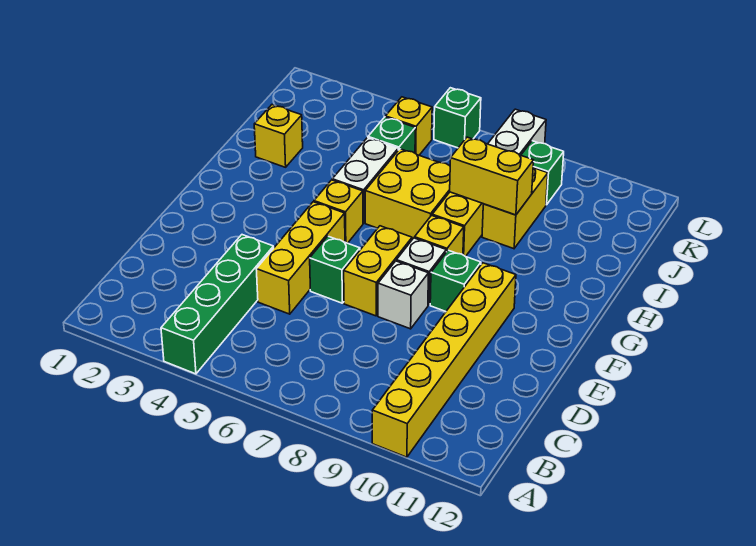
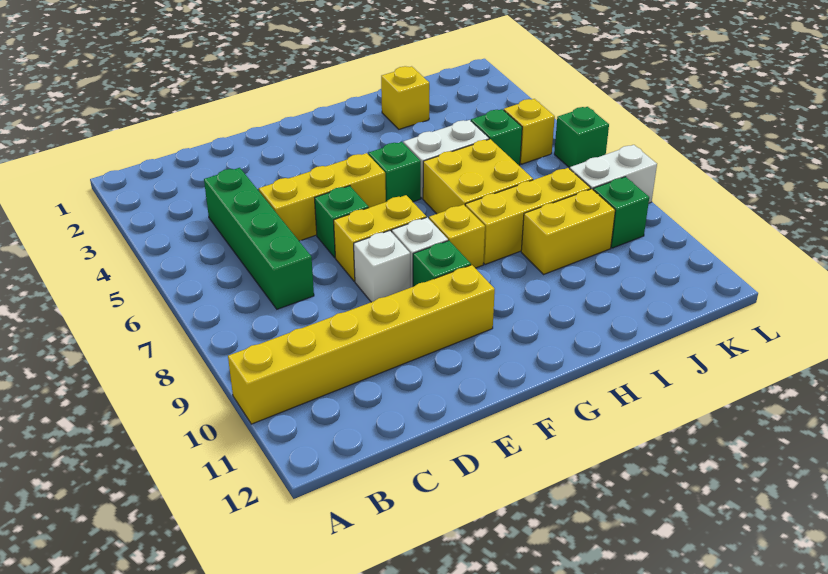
green brick A4:D4 level 1 -> green brick C4:C7 level 1
yellow brick G5 level 1 -> green brick G5 level 1
yellow brick I8:I9 level 2 -> none

